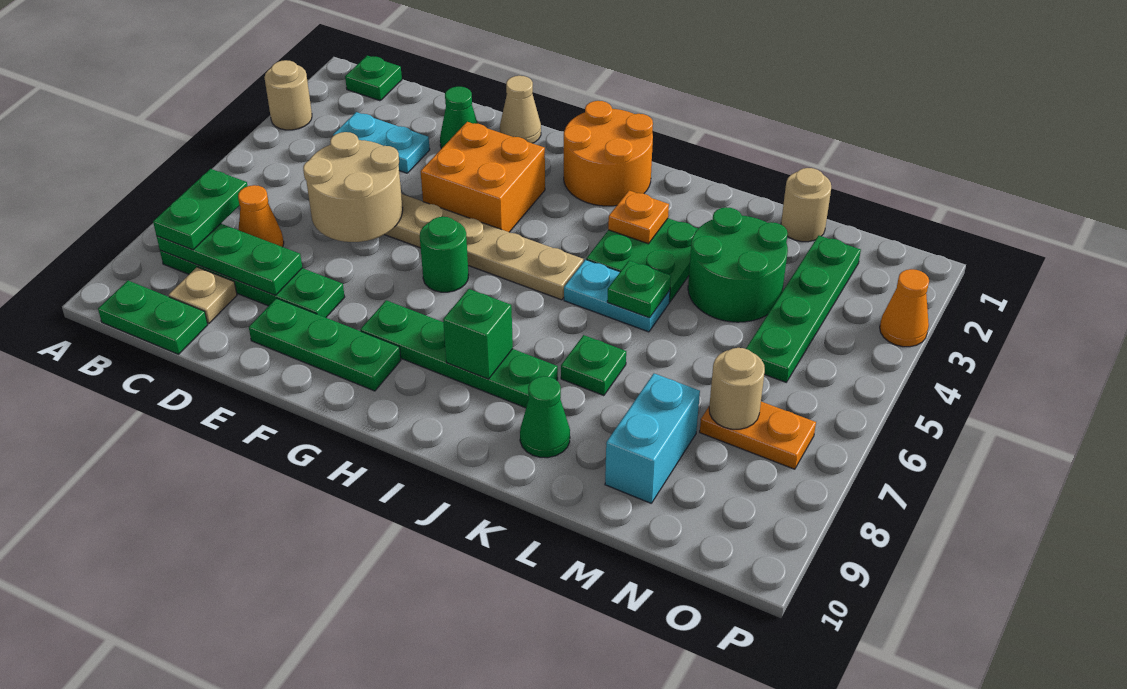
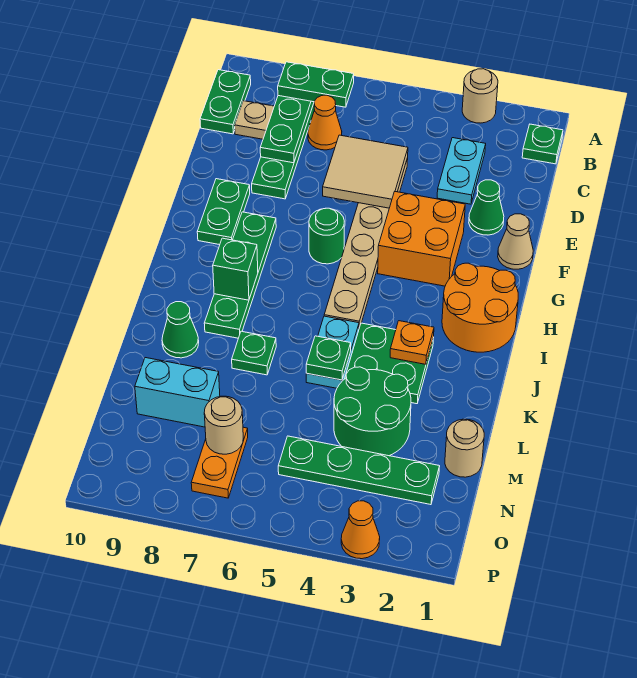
tan round brick D5:E6 level 2 -> tan tile D5:E6 level 2
green plate E9:G9 level 1 -> green plate F9:G9 level 1

